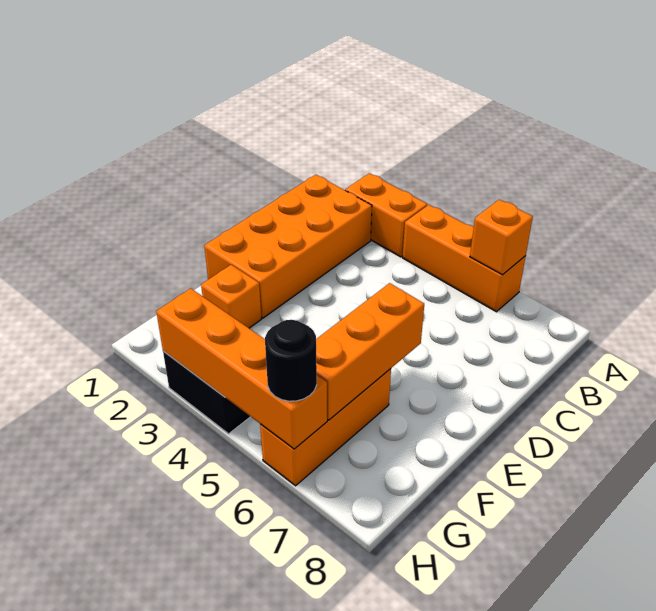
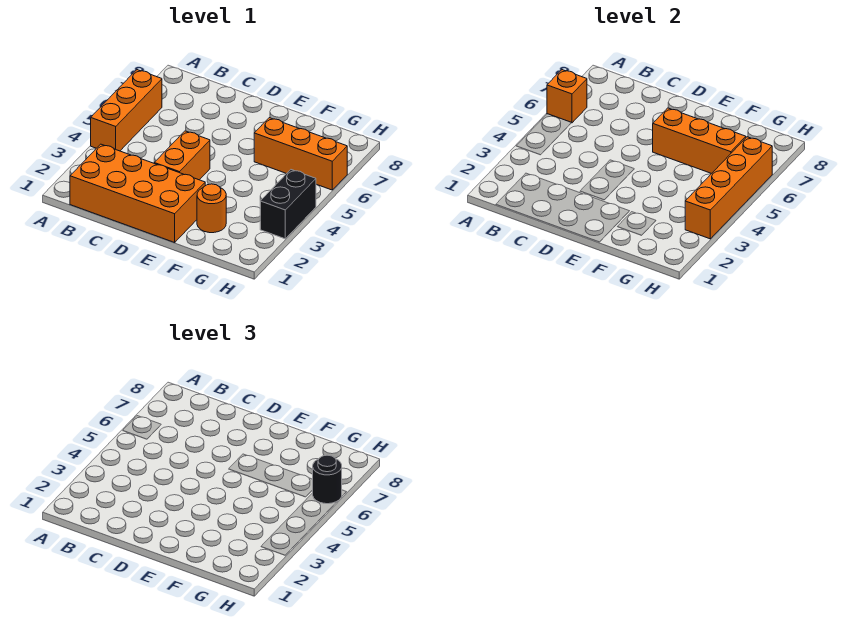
orange brick A2:A3 level 1 -> orange brick D3:D4 level 1
orange brick F2 level 1 -> orange round brick F2 level 1

